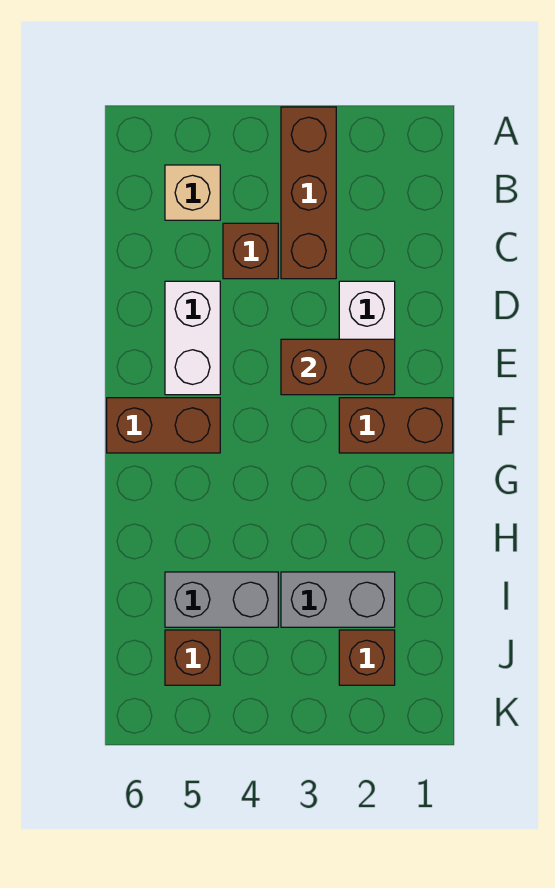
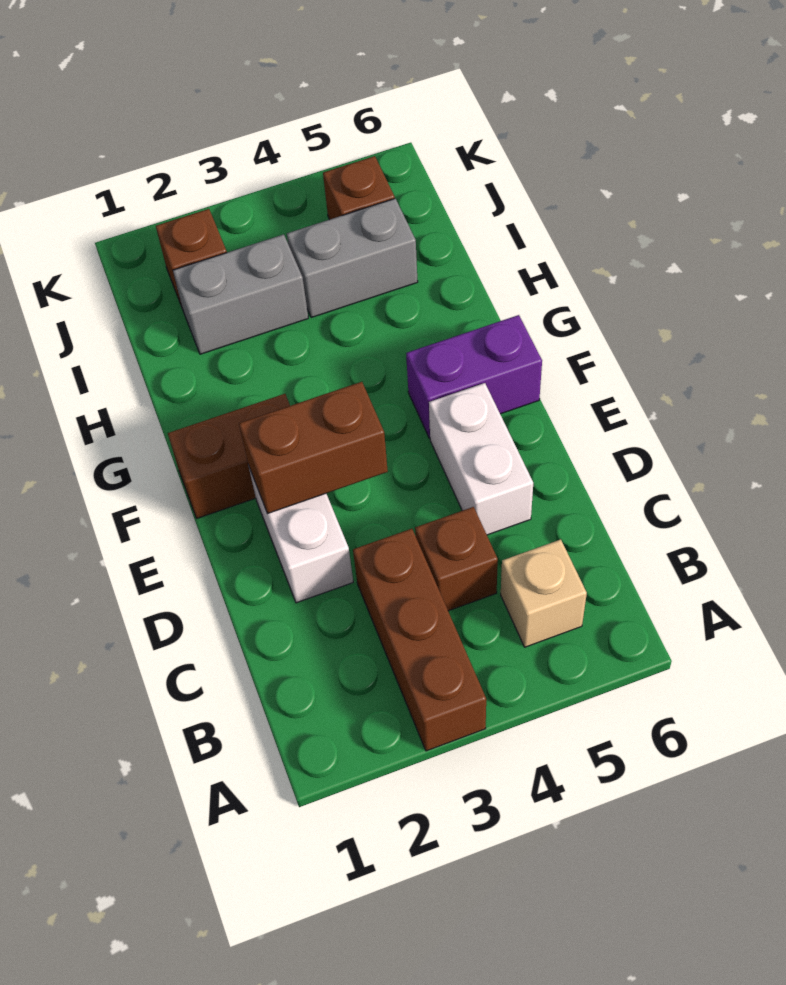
brown brick F5:F6 level 1 -> purple brick F5:F6 level 1

